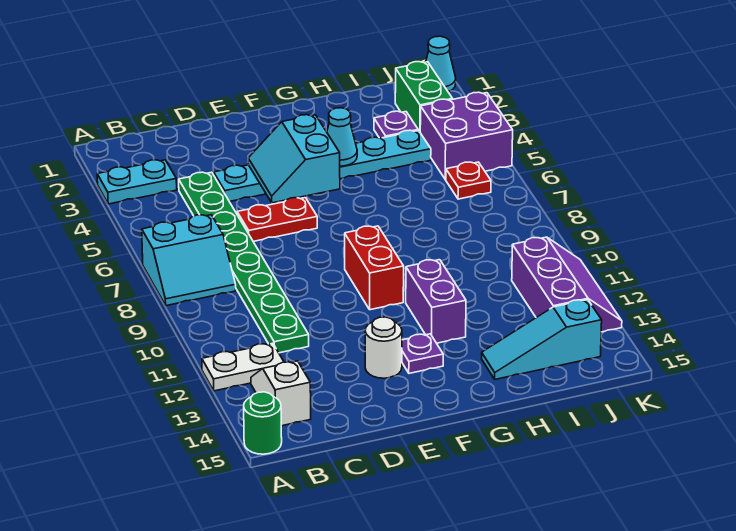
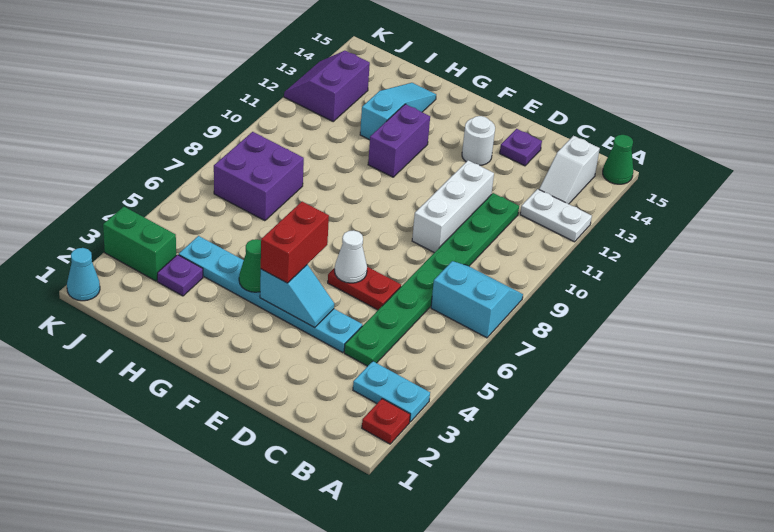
green round brick A15 level 1 -> green cone A15 level 1
none -> white brick D9:D11 level 1
cyan slope E4:F5 level 2 top F -> cyan slope E4:F4 level 2 top F
none -> white cone E6 level 2
red brick F9:F10 level 1 -> red brick F4:F5 level 3
purple plate F13 level 1 -> purple plate D14 level 1
cyan cone G4 level 2 -> green cone G4 level 2
cyan slope H14:J14 level 1 top J -> cyan slope H12:H14 level 1 top 12
green brick J2:J3 level 1 -> green brick J3:K3 level 1
purple brick J4:K5 level 1 -> purple brick I7:J8 level 1
red plate J6 level 1 -> red plate A2 level 1
purple slope J11:K13 level 1 top J -> purple slope J12:K13 level 1 top J

